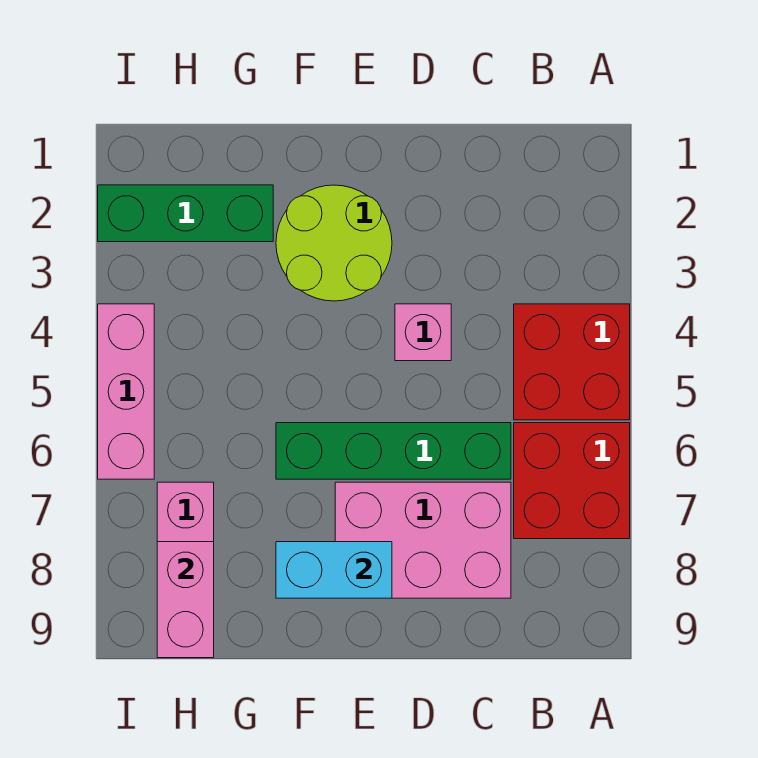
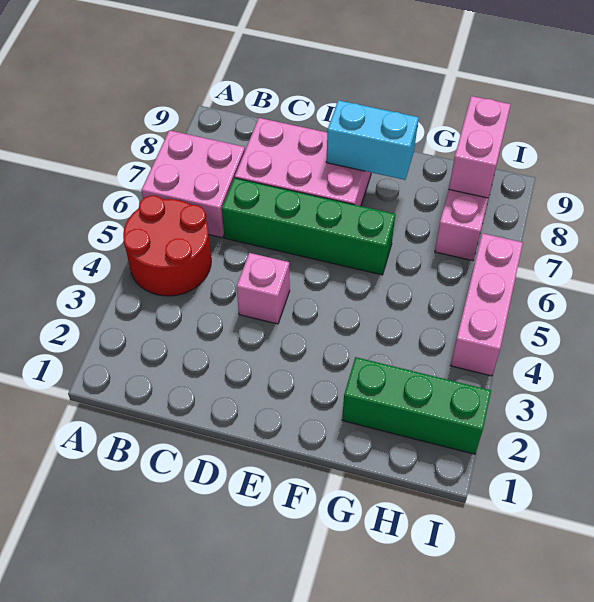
red brick A4:B5 level 1 -> red round brick A4:B5 level 1
red brick A6:B7 level 1 -> pink brick A6:B7 level 1
lime round brick E2:F3 level 1 -> none

